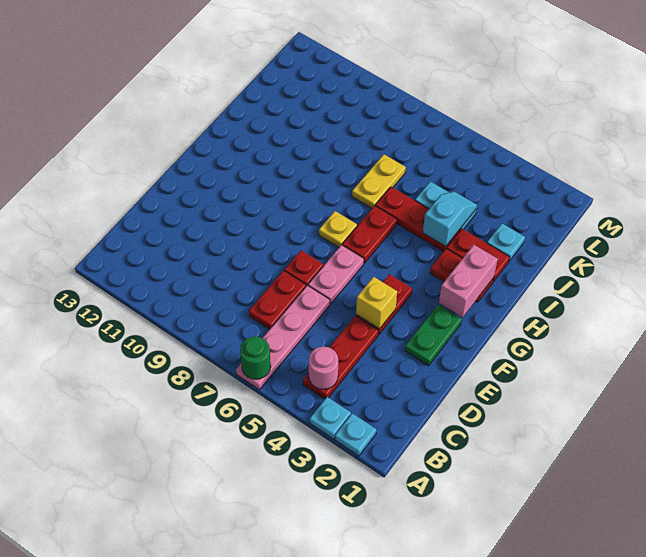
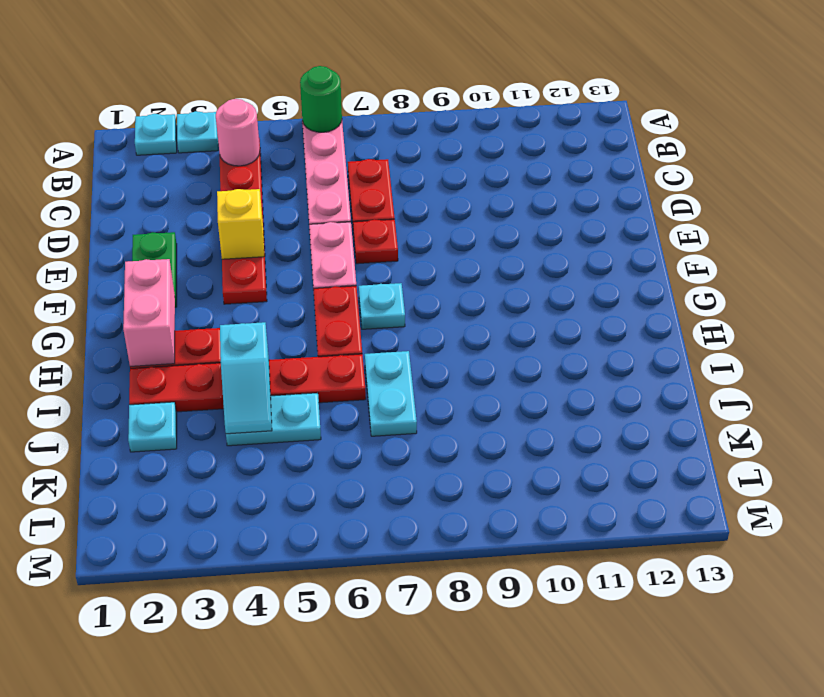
yellow plate G7 level 1 -> cyan plate G7 level 1
yellow plate I7:J7 level 1 -> cyan plate I7:J7 level 1

